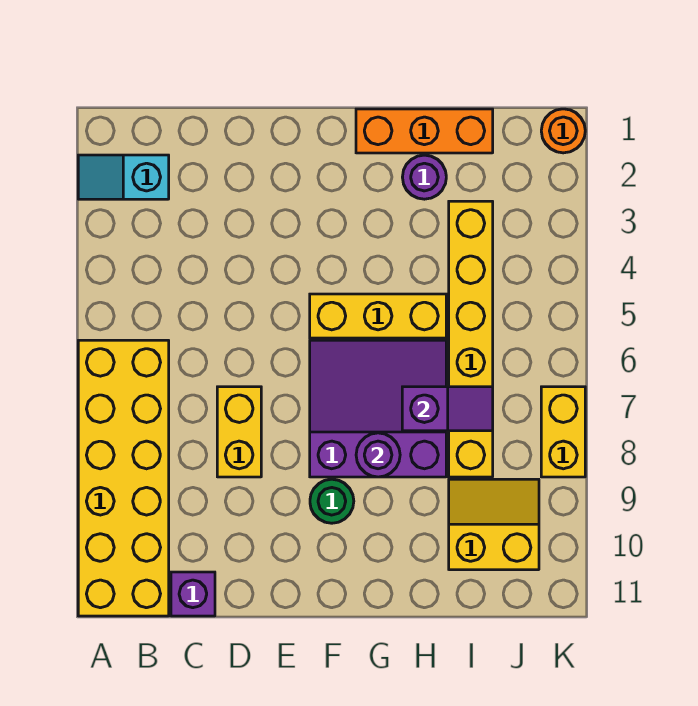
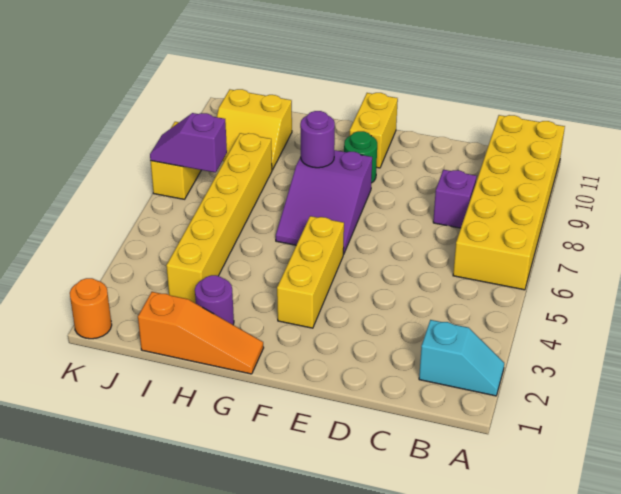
purple brick C11 level 1 -> purple brick C8 level 1
yellow brick D7:D8 level 1 -> yellow brick F10:F11 level 1
yellow brick F5:H5 level 1 -> yellow brick F3:F5 level 1
purple slope F6:H8 level 1 top 8 -> purple slope F6:G8 level 1 top 8
orange brick G1:I1 level 1 -> orange slope G1:I1 level 1 top I
purple slope H7:I7 level 2 top H -> purple slope J7:K7 level 2 top J

